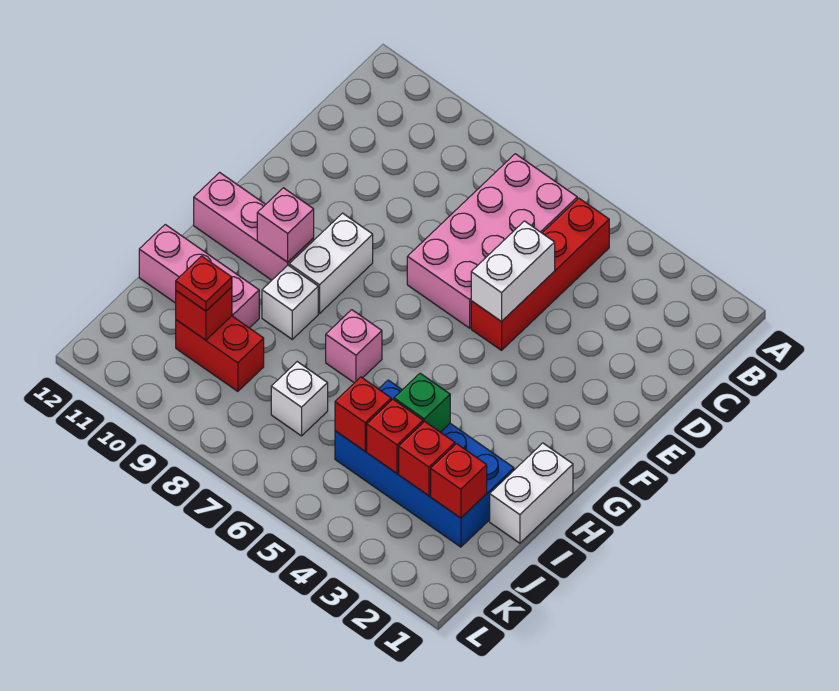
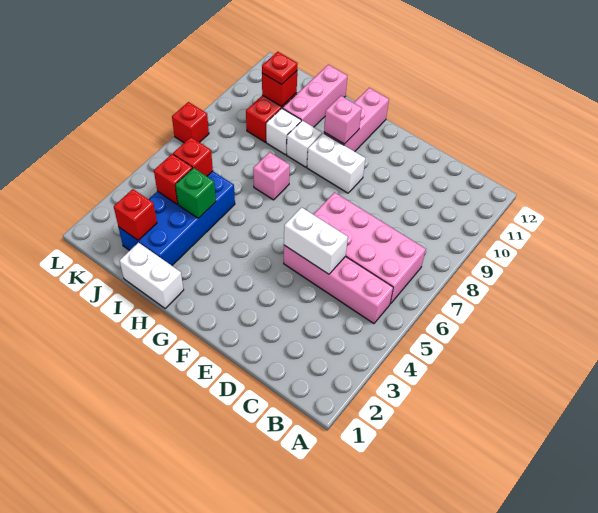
red brick B5:E5 level 1 -> pink brick B5:E5 level 1
red brick J3 level 2 -> red brick L7 level 1
white brick J7 level 1 -> white brick I9 level 1

